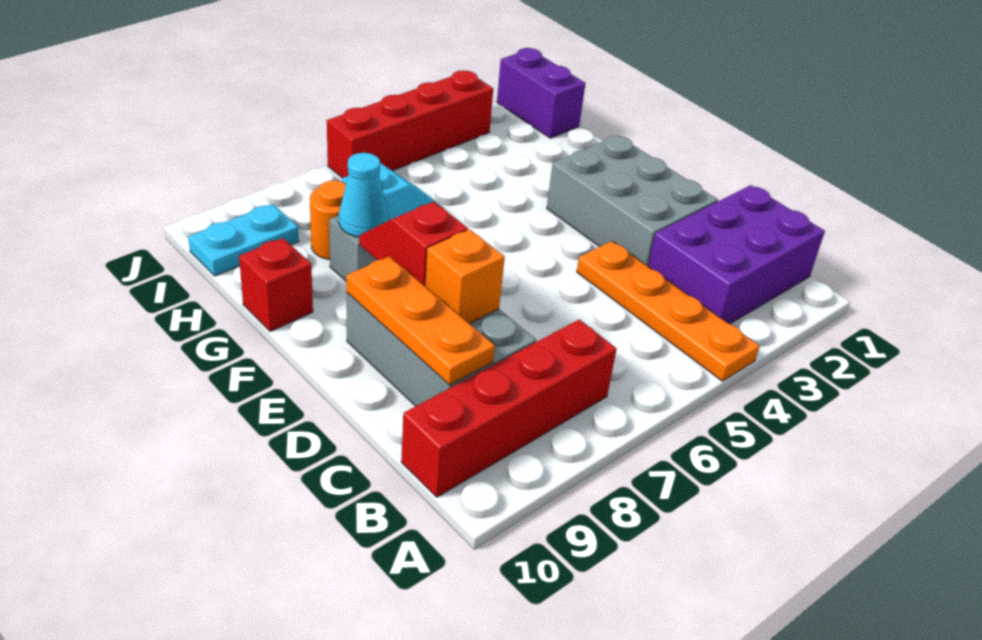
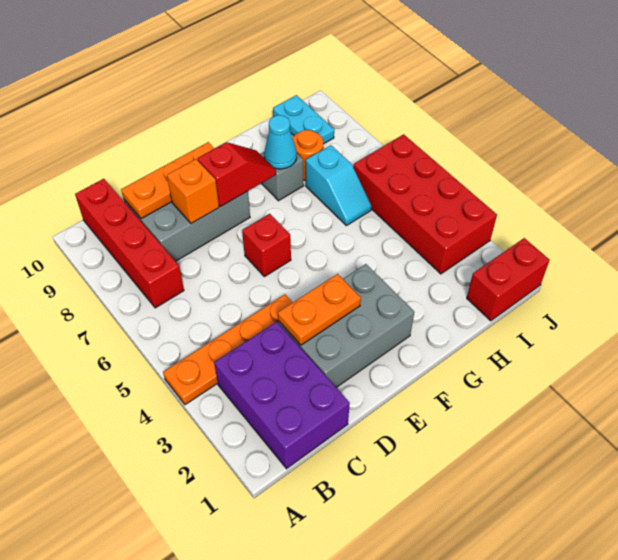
none -> orange plate D3:E3 level 2
red brick G10 level 1 -> red brick E6 level 1
purple brick I1:J1 level 1 -> red brick I1:J1 level 1
red brick J3:J6 level 1 -> red brick I3:J6 level 1

